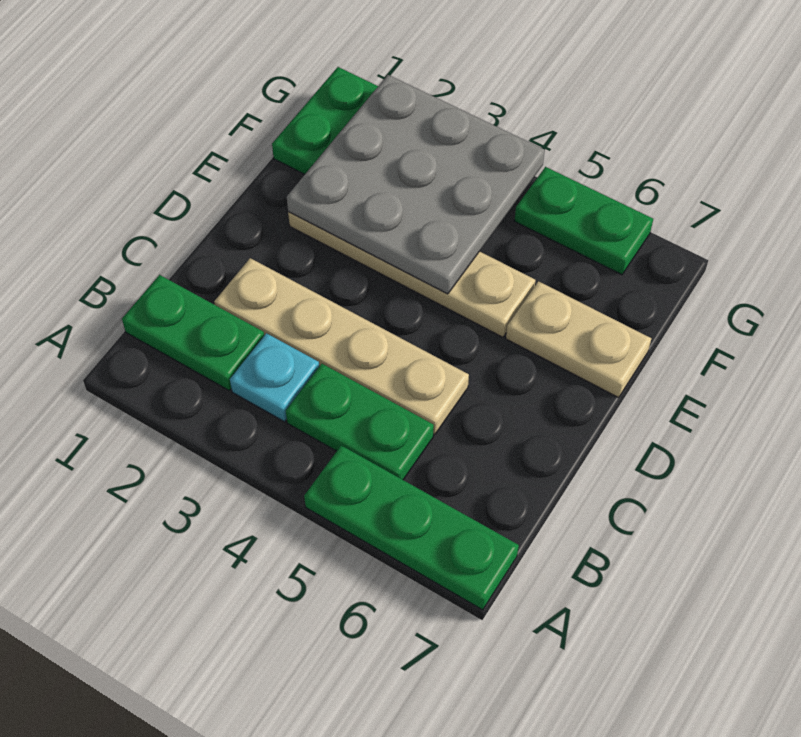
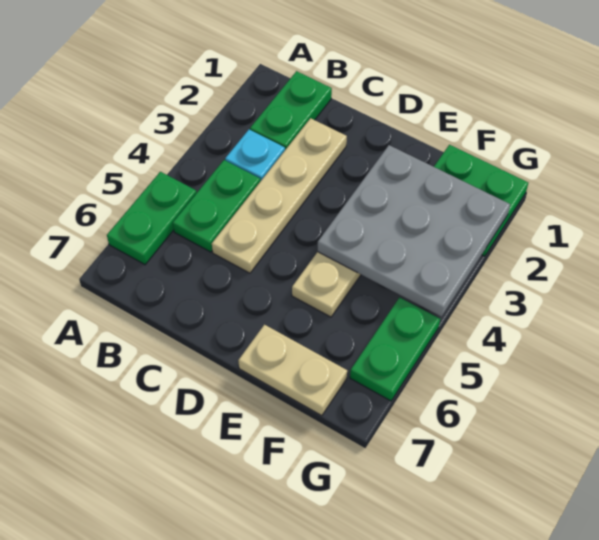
green plate A5:A7 level 1 -> green plate A5:A6 level 1
tan plate E6:E7 level 1 -> tan plate E7:F7 level 1

